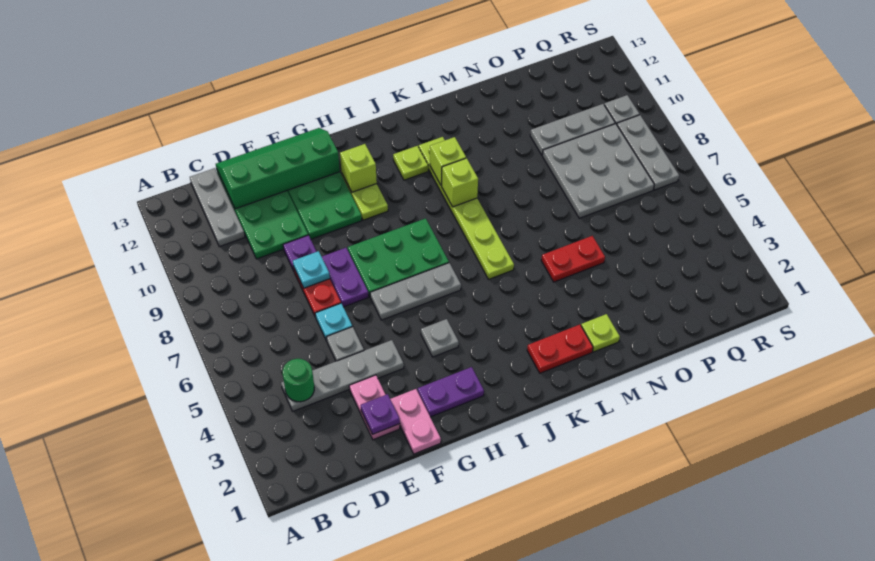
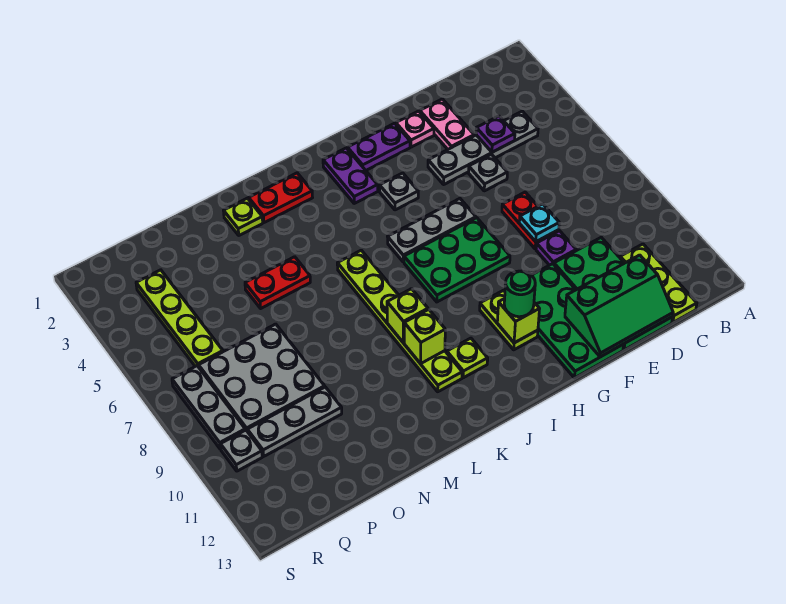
green round brick C4 level 2 -> green round brick H11 level 3
grey plate C11:C13 level 1 -> lime plate C11:C13 level 1
green slope D12:G13 level 2 top 12 -> green slope D12:F13 level 2 top 12
purple plate E2 level 2 -> purple plate D4 level 2
cyan plate E6 level 1 -> none
pink plate F1:F2 level 1 -> pink plate F2 level 1
purple plate F7:F8 level 1 -> purple plate I2:I3 level 1
none -> lime plate Q3:Q6 level 1

